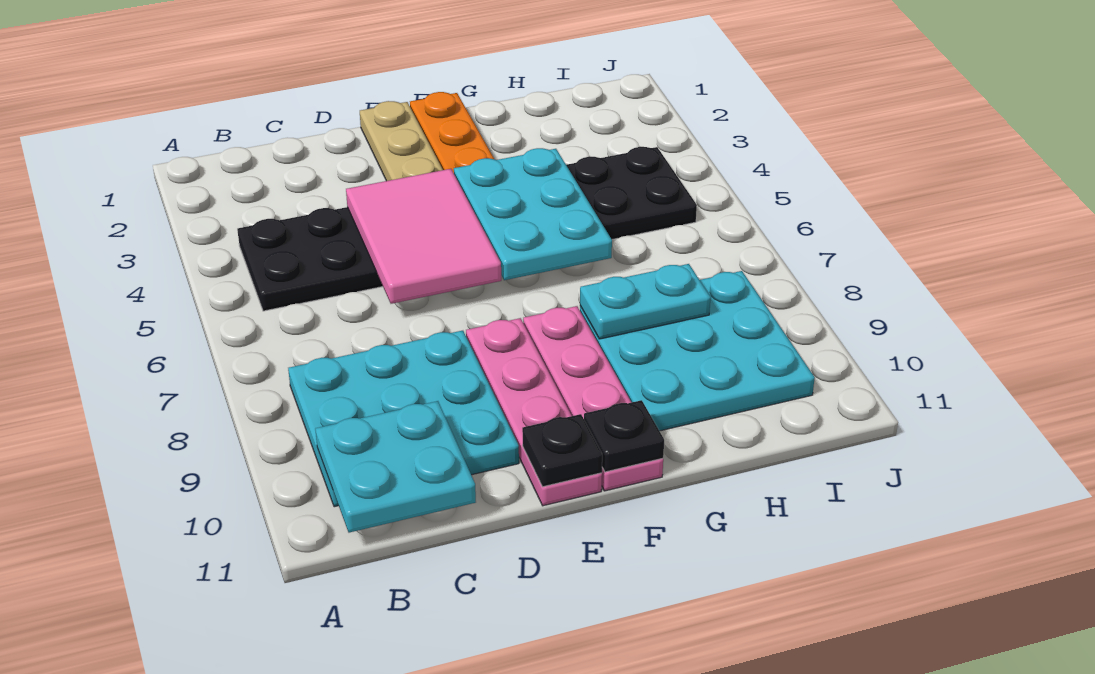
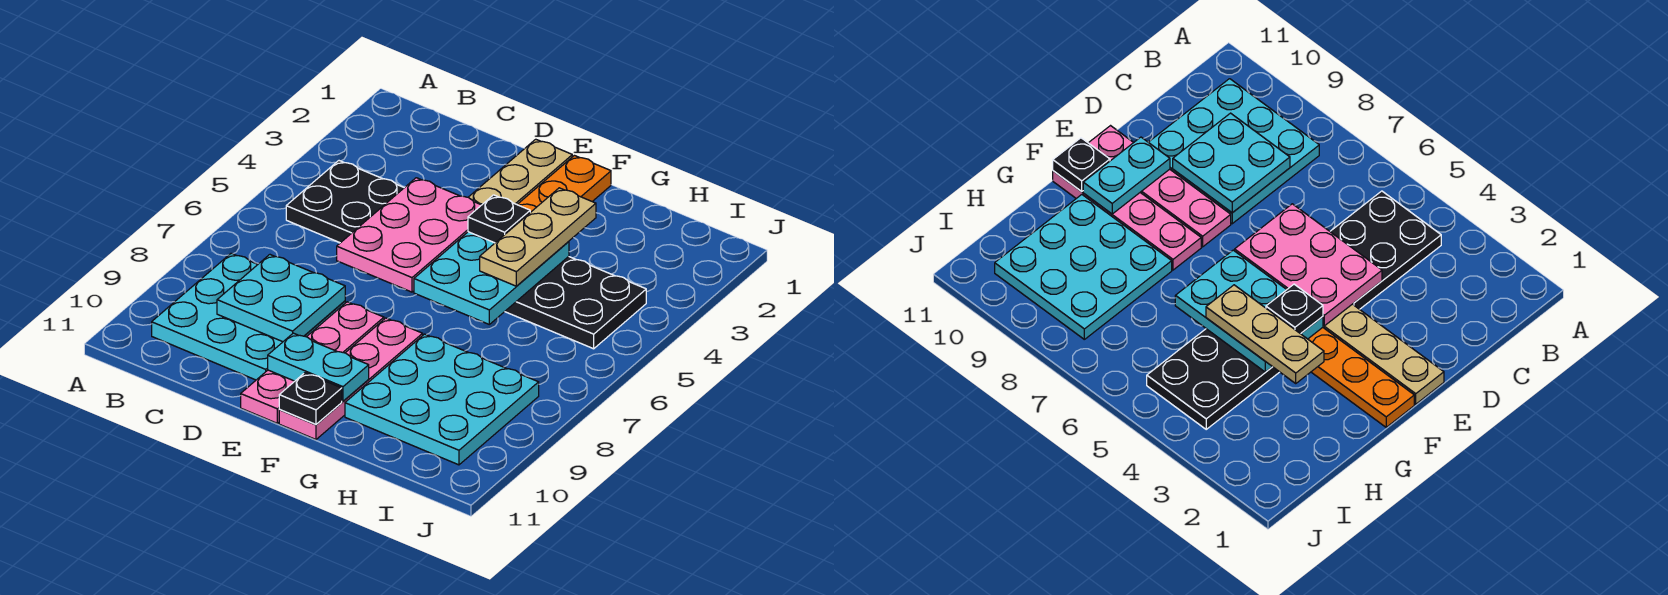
cyan plate B10:C11 level 2 -> cyan plate C8:D9 level 2
pink tile D4:E6 level 2 -> pink plate D4:E6 level 2
black plate E11 level 2 -> black plate F4 level 3
none -> tan plate G3:G5 level 3
cyan plate G8:H8 level 2 -> cyan plate E10:F10 level 2

